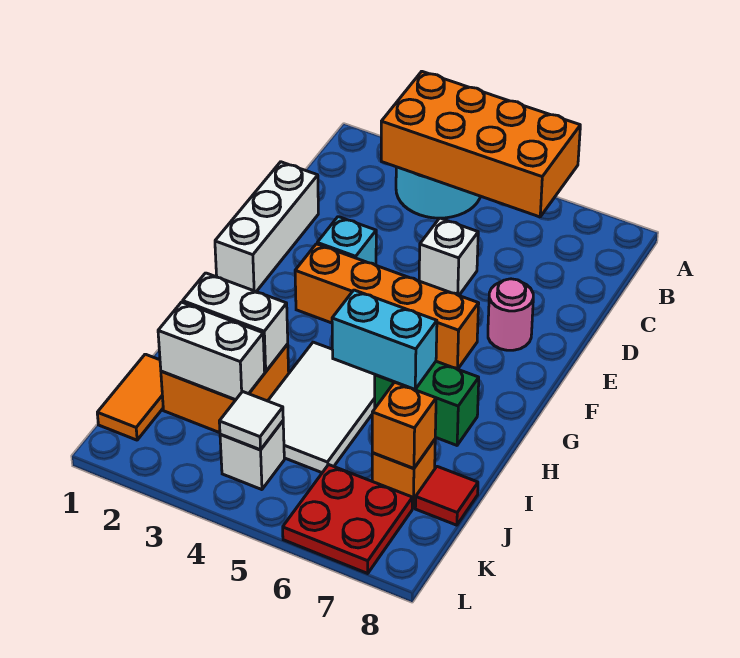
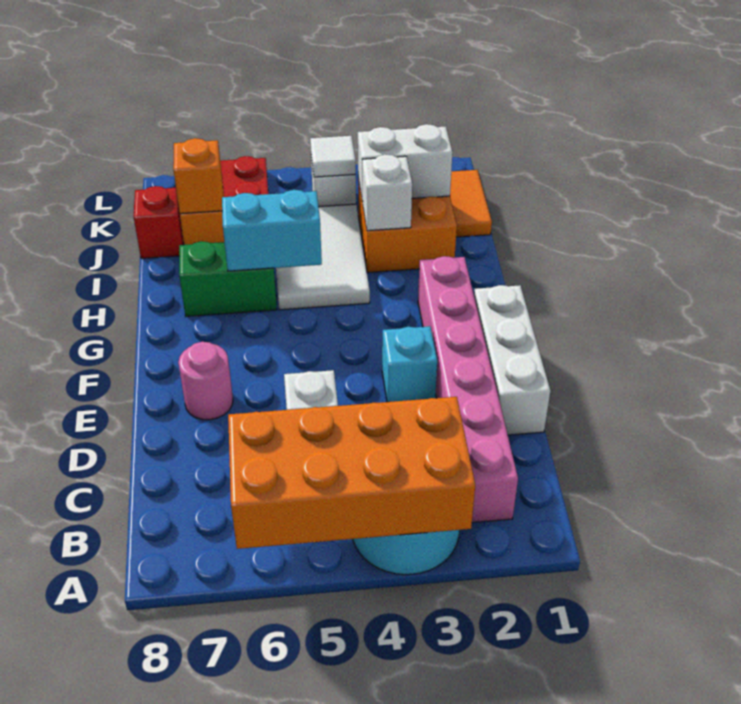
none -> pink brick B2:G2 level 1
orange brick F3:F6 level 1 -> none
white brick I2:I3 level 2 -> white brick I3 level 2
red tile J8 level 1 -> red brick J8 level 1

